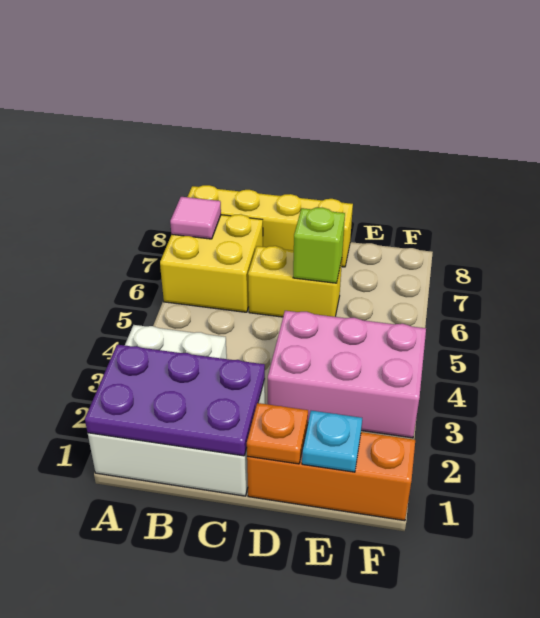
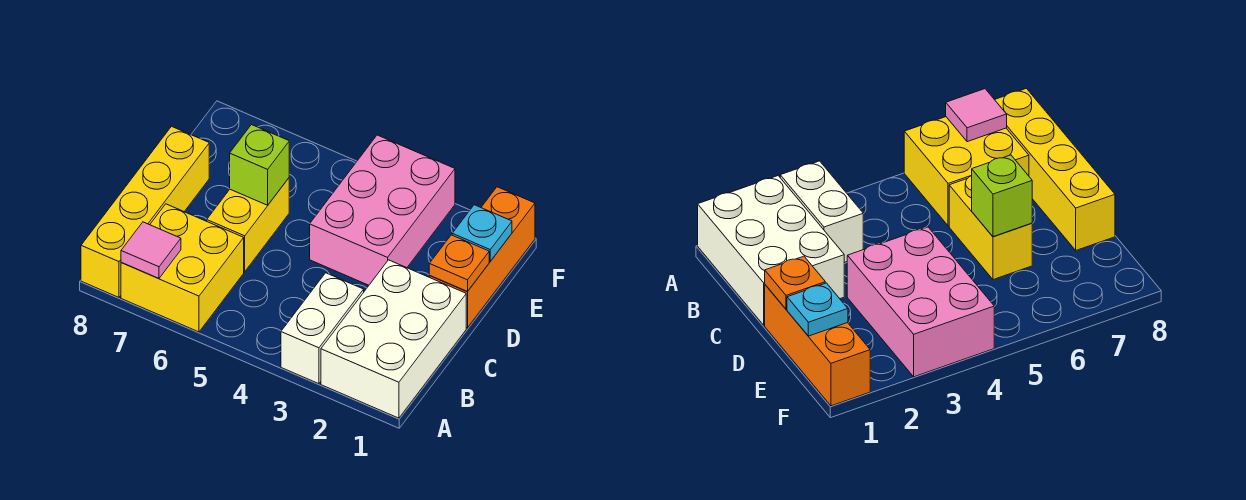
purple plate A1:C2 level 2 -> none

